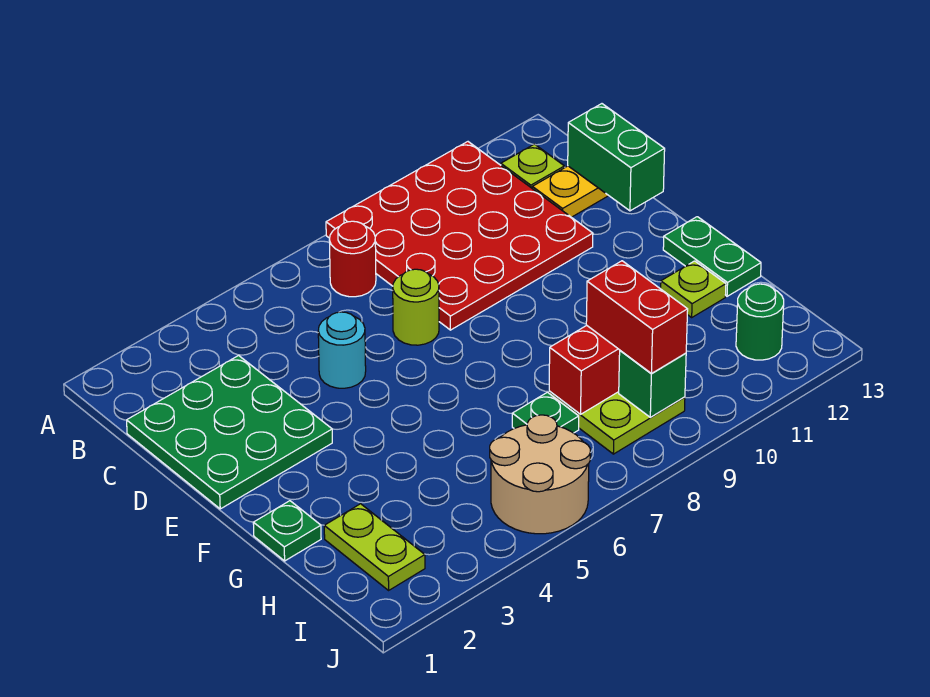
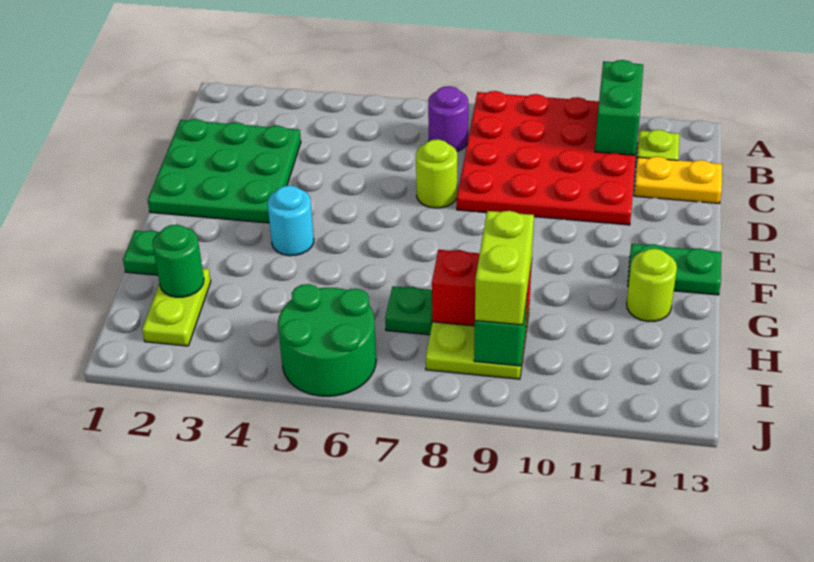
red round brick B7 level 1 -> purple round brick B7 level 1
green brick C13:D13 level 2 -> green brick A11:B11 level 2
cyan round brick D5 level 1 -> cyan round brick F4 level 1
green plate F13:G13 level 1 -> green plate F12:F13 level 1
lime plate G12 level 1 -> lime round brick G12 level 1
red brick H9:I9 level 3 -> lime brick H9:I9 level 3
tan round brick I5:J6 level 1 -> green round brick I5:J6 level 1
green round brick I12 level 1 -> green round brick H2 level 2

